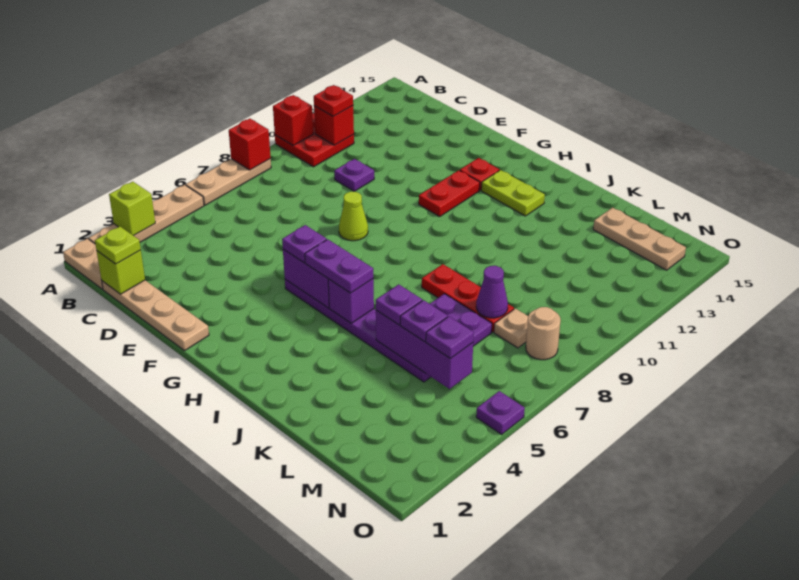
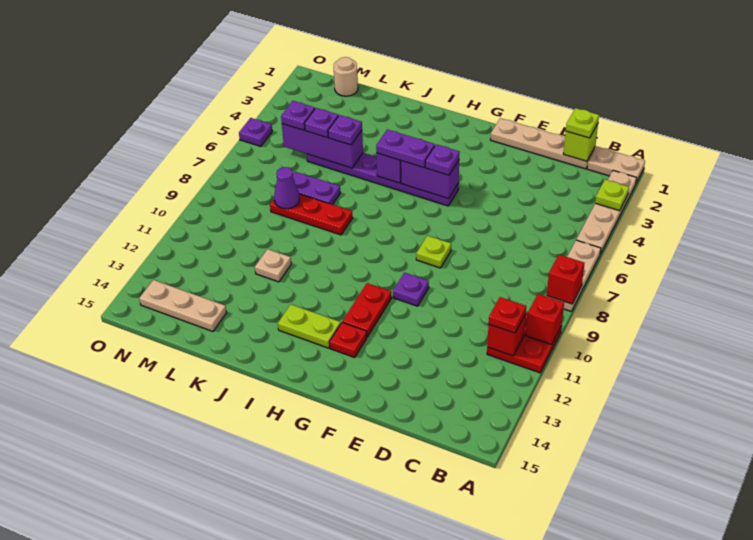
lime brick A3 level 2 -> lime plate A3 level 2
purple plate D10 level 1 -> purple plate F10 level 1
lime cone F8 level 1 -> lime plate F8 level 1
tan plate M8 level 1 -> tan plate K11 level 1
tan round brick N8 level 1 -> tan round brick M1 level 1

